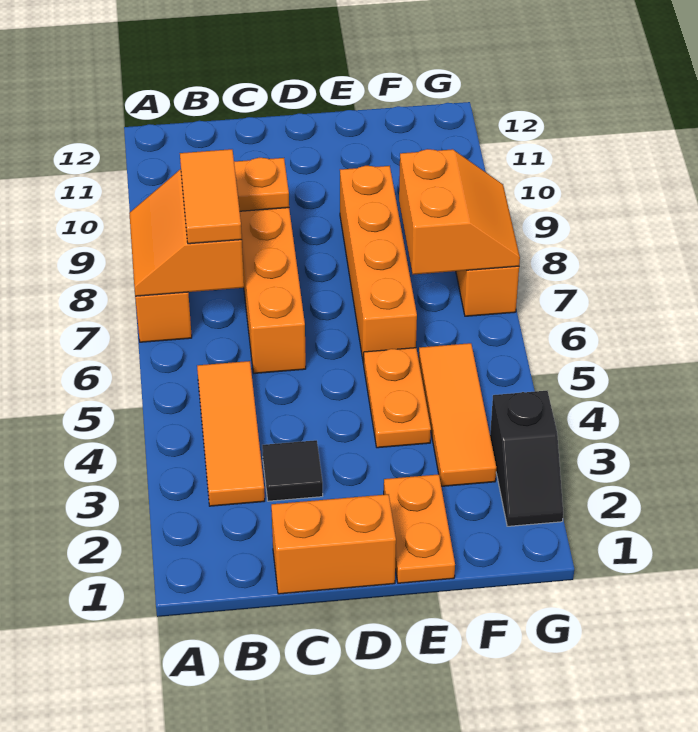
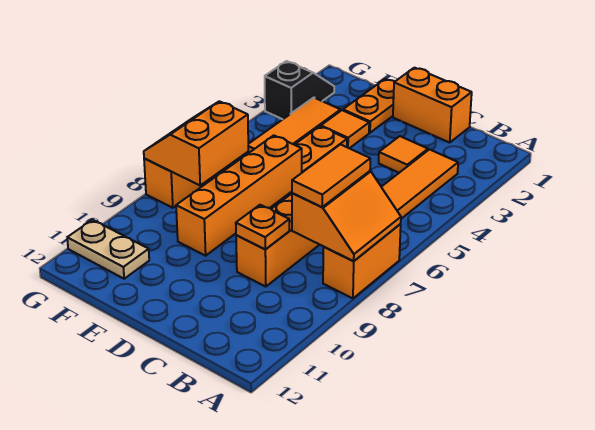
black tile C3 level 1 -> orange tile C3 level 1
none -> orange tile E3 level 1
none -> tan plate F11:G11 level 1

